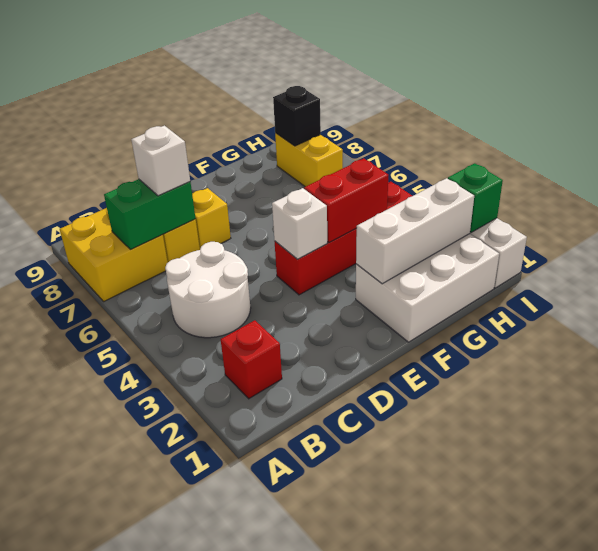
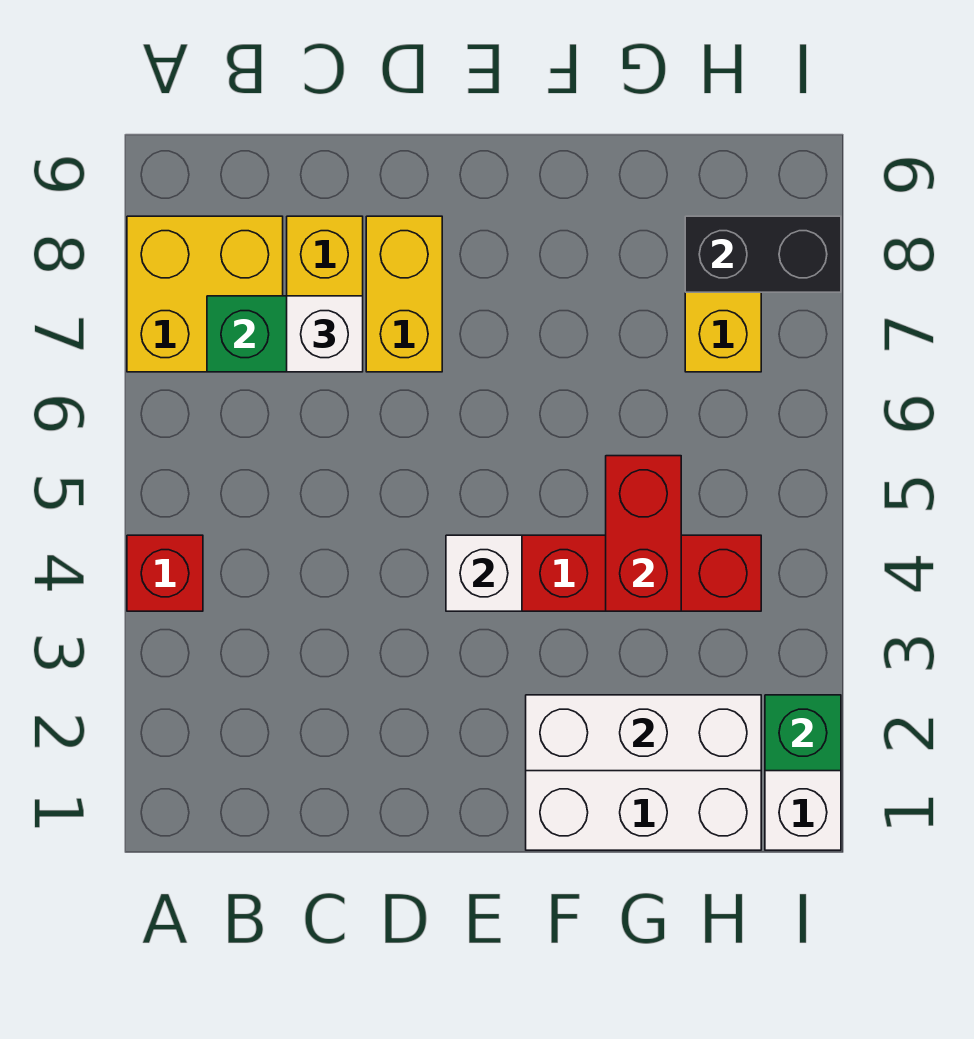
red brick B2 level 1 -> red brick A4 level 1
white round brick B4:C5 level 1 -> none
yellow brick D7 level 1 -> yellow brick D7:D8 level 1
red brick F4:G4 level 2 -> red brick G4:G5 level 2
black brick H8 level 2 -> black brick H8:I8 level 2

